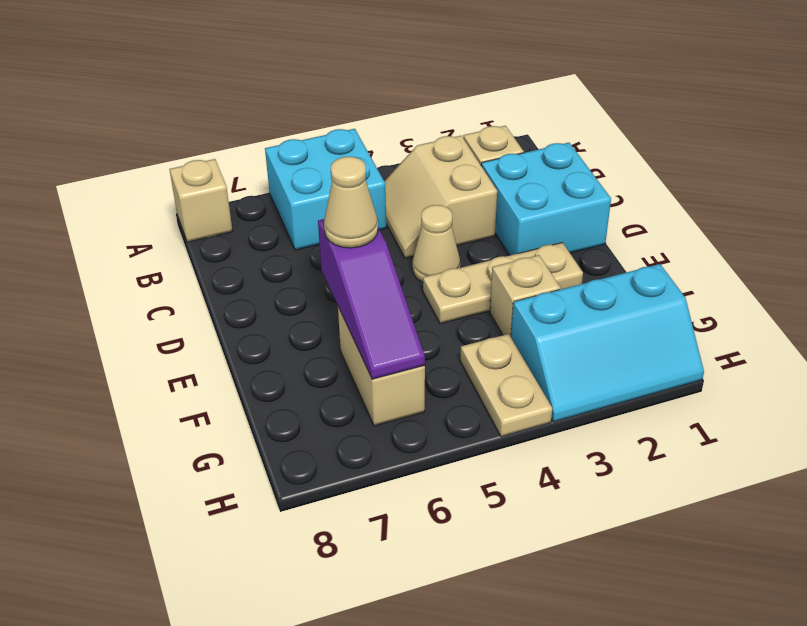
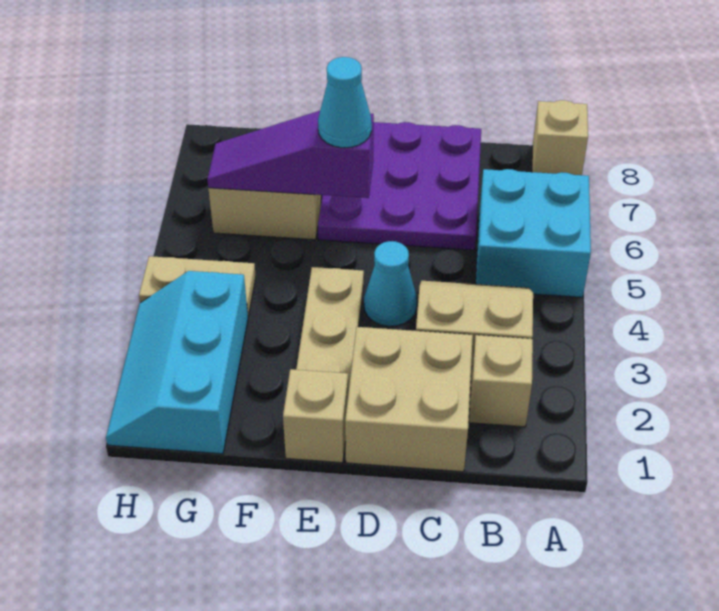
cyan brick C1:D2 level 1 -> tan brick C1:D2 level 1
none -> purple plate C6:E8 level 1
tan cone D4 level 1 -> cyan cone D4 level 1
tan cone E6 level 3 -> cyan cone E6 level 3
tan brick F3 level 1 -> tan brick E1 level 1

